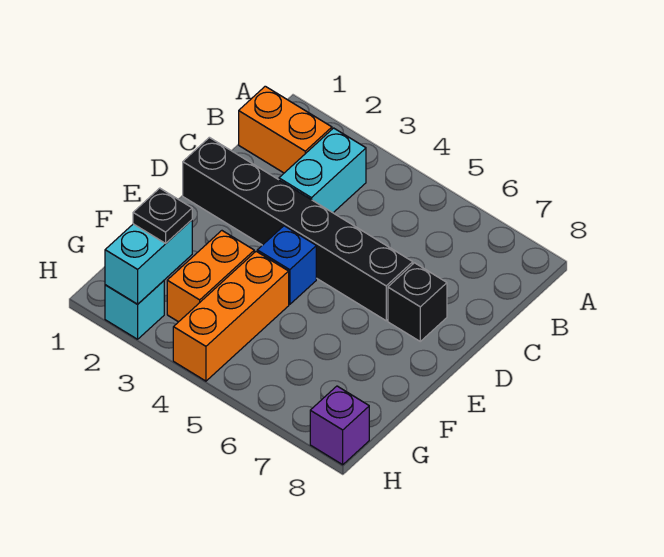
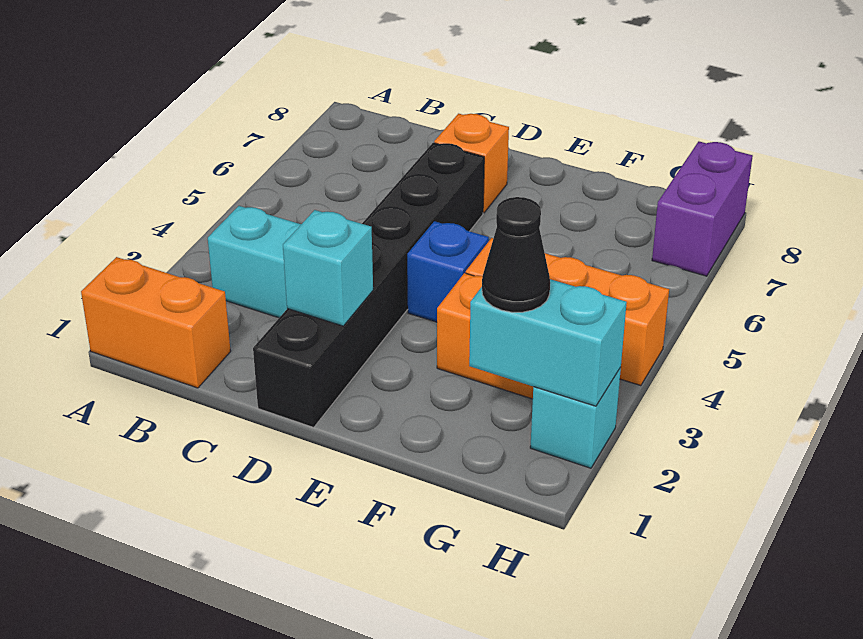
orange brick B1:B2 level 1 -> orange brick A1:B1 level 1
none -> cyan brick D2 level 2
black brick D7 level 1 -> orange brick D7 level 1
black plate G2 level 3 -> black cone G2 level 3
purple brick H8 level 1 -> purple brick H7:H8 level 1

